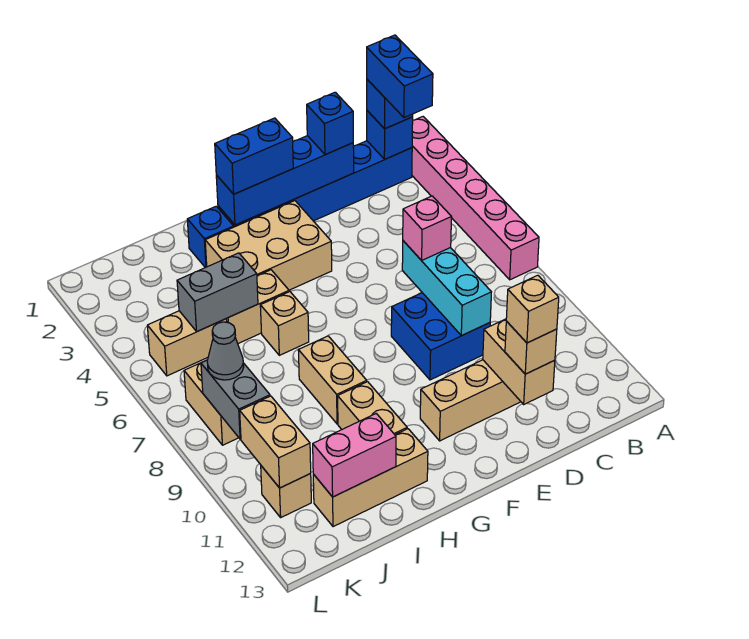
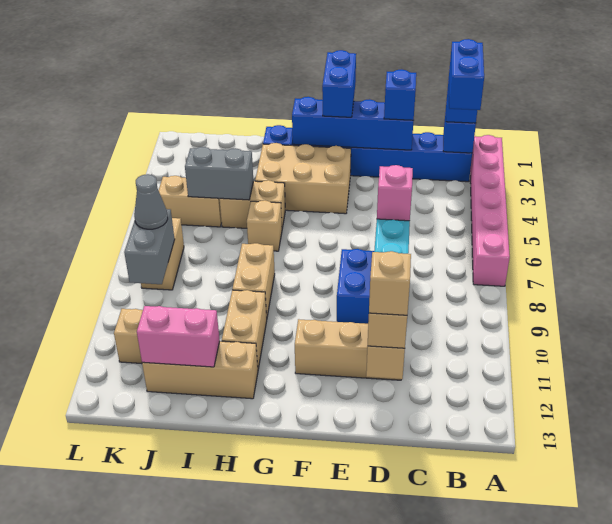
blue brick F2:G2 level 3 -> blue brick F1:F2 level 3
tan brick K10:K11 level 2 -> none

